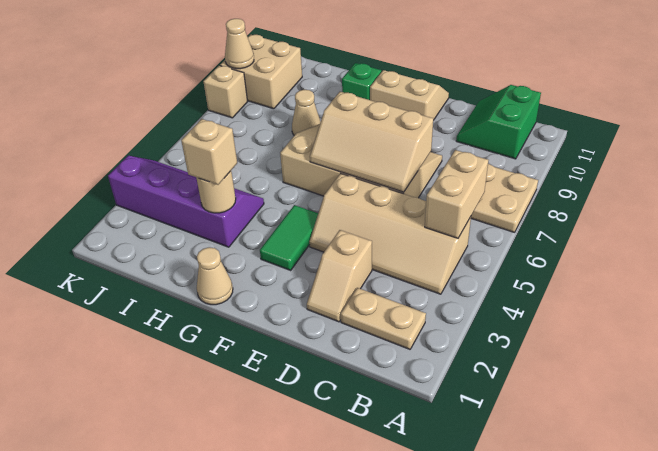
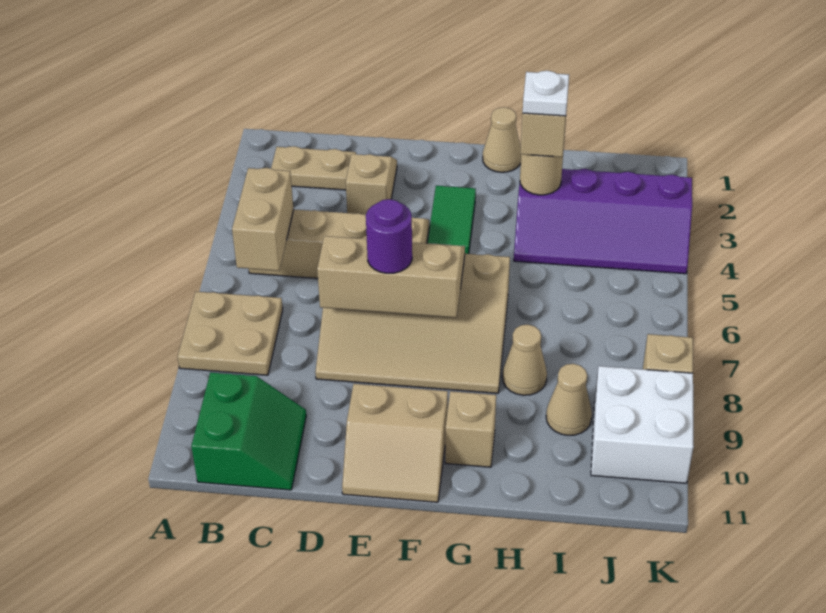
none -> purple round brick E7 level 3
green brick G10 level 1 -> tan brick G10 level 1
none -> white plate H3 level 4
tan brick J9:K10 level 1 -> white brick J9:K10 level 1
tan cone K9 level 2 -> tan cone I9 level 1

